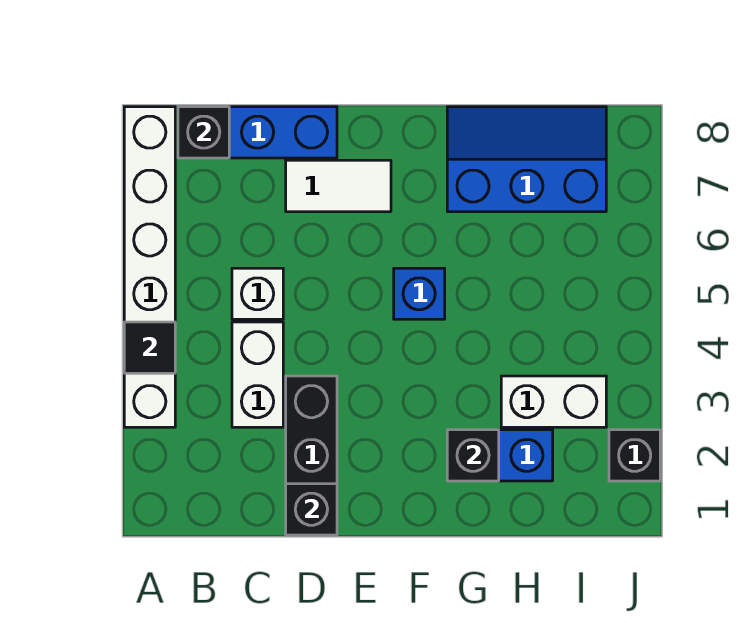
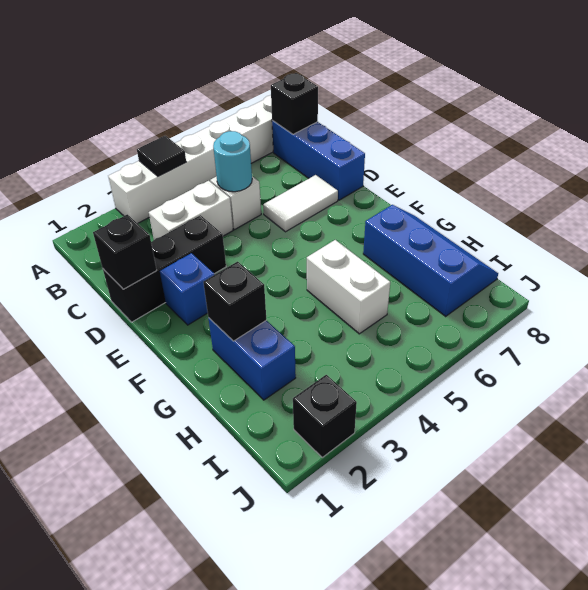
none -> cyan round brick C5 level 2
white tile D7:E7 level 1 -> white tile D6:D7 level 1
blue brick F5 level 1 -> blue brick E2 level 1
white brick H3:I3 level 1 -> white brick G5:H5 level 1

